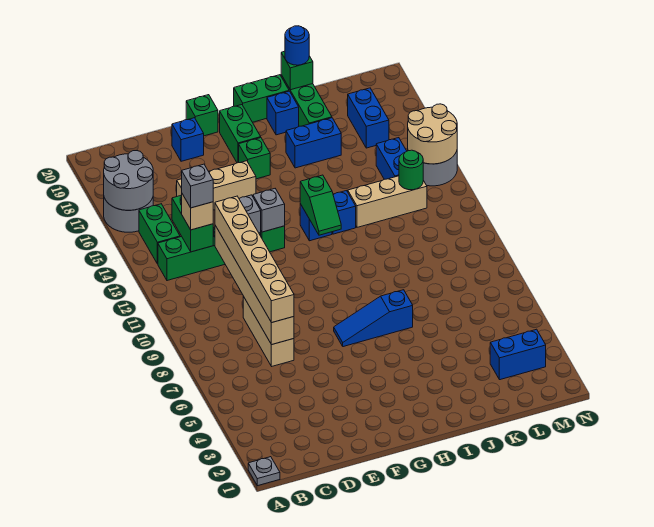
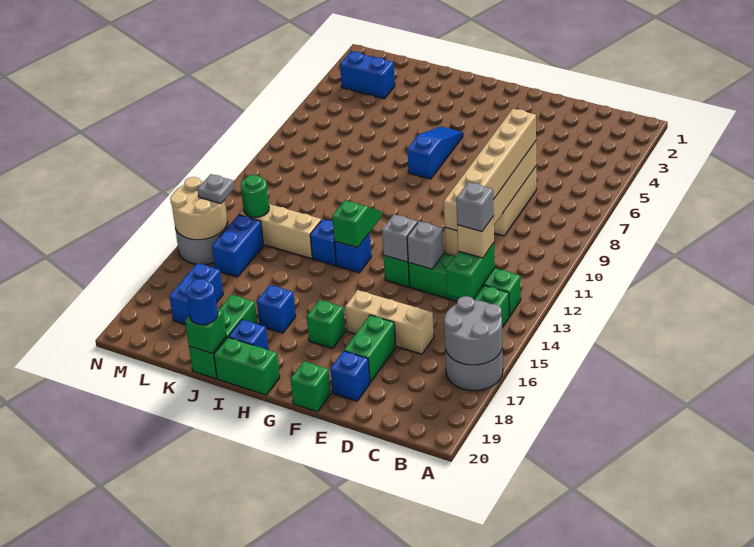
grey plate A1 level 1 -> grey plate M14 level 3
blue slope G7:I7 level 1 top I -> blue slope H5:H7 level 1 top 7
green brick G18:G19 level 1 -> green brick E17:E18 level 1
blue brick I17:J17 level 1 -> blue brick I17 level 1

